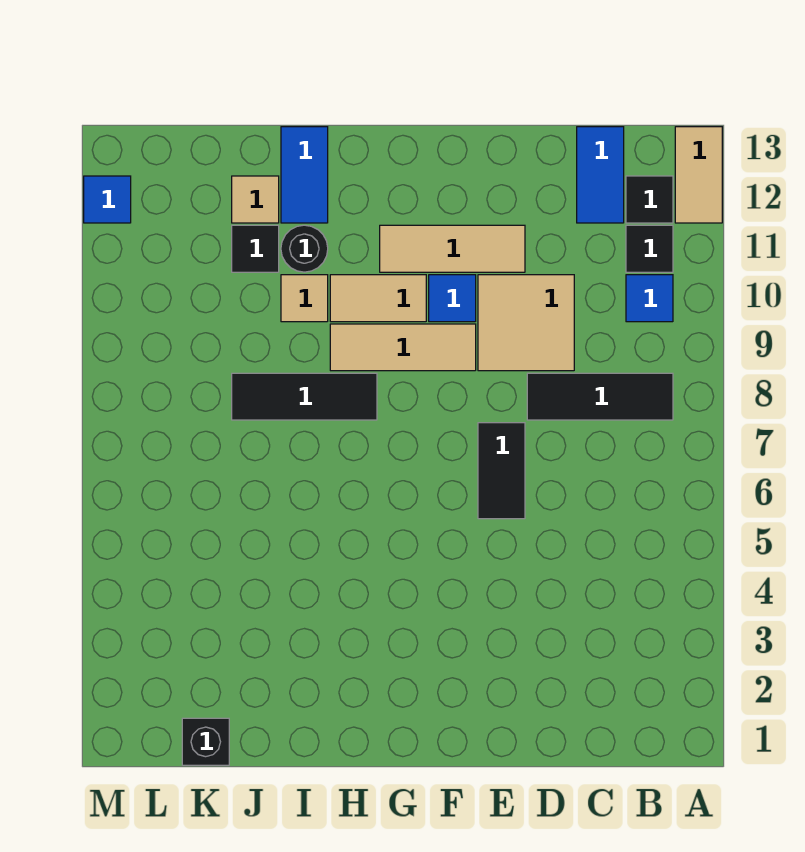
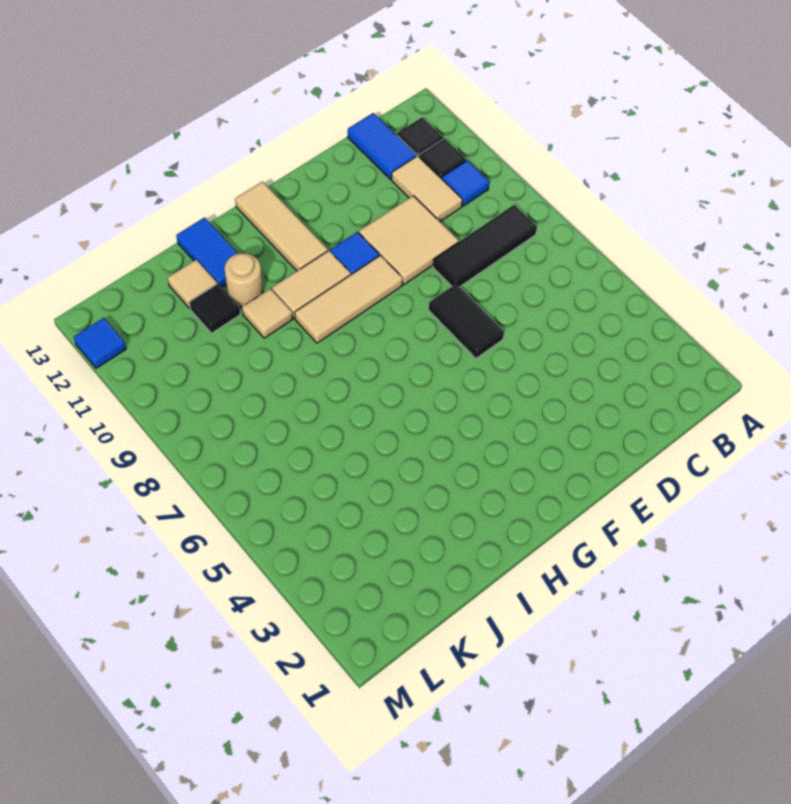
tan tile A12:A13 level 1 -> tan tile C10:C11 level 1
tan tile E11:G11 level 1 -> tan tile G11:G13 level 1
black tile H8:J8 level 1 -> none
black round brick I11 level 1 -> tan round brick I11 level 1
black brick K1 level 1 -> none

